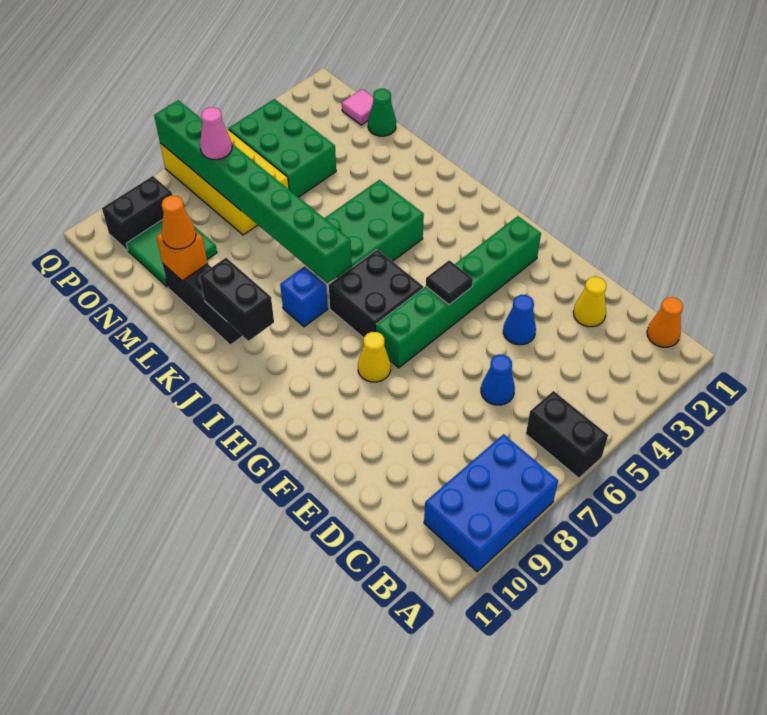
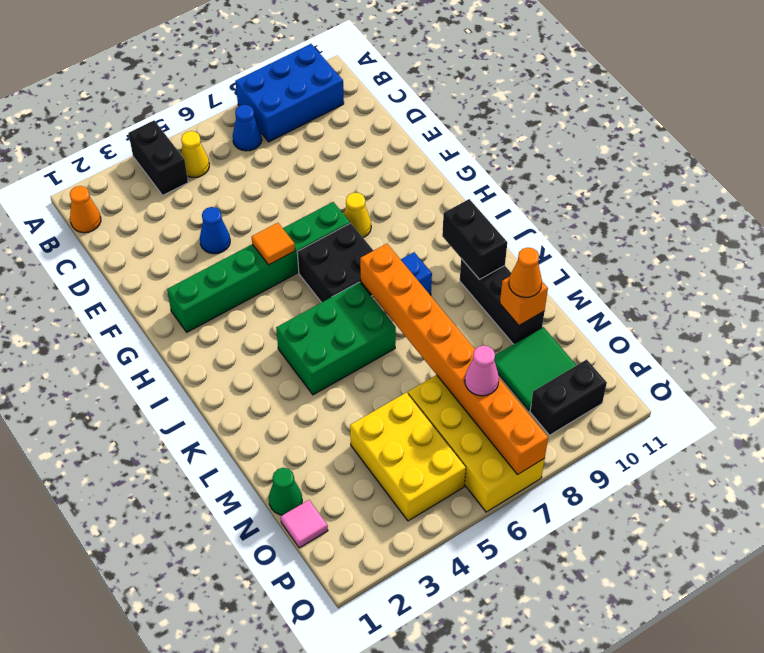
black brick A6:B6 level 1 -> black brick A4:B4 level 1
yellow cone D2 level 1 -> yellow cone B5 level 1
blue cone D6 level 1 -> blue cone B7 level 1
black tile G5 level 2 -> orange tile G5 level 2
green brick J7:Q7 level 2 -> orange brick J7:Q7 level 2
green brick N4:P5 level 1 -> yellow brick N4:P5 level 1

